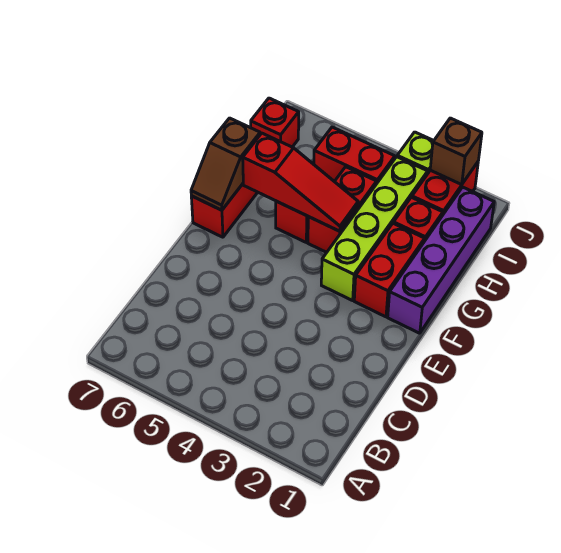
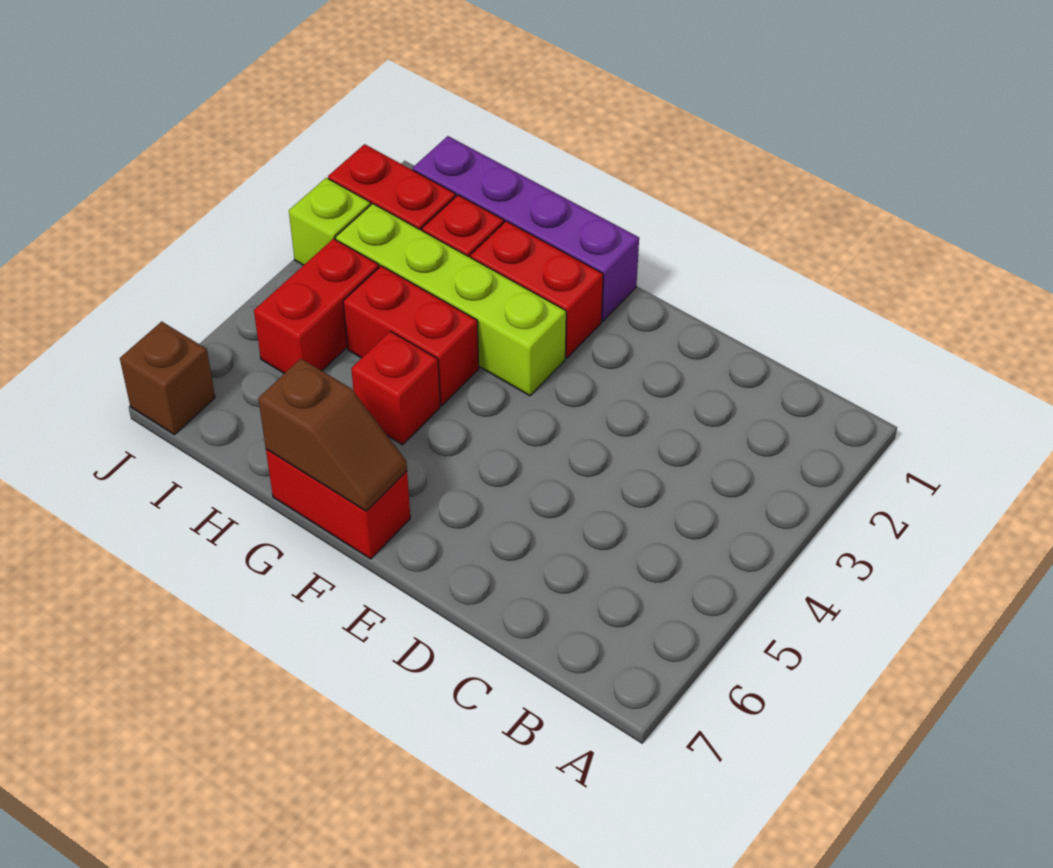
red slope G4:G6 level 2 top 6 -> none
red brick I7 level 1 -> none
brown brick J2 level 2 -> brown brick J7 level 1

